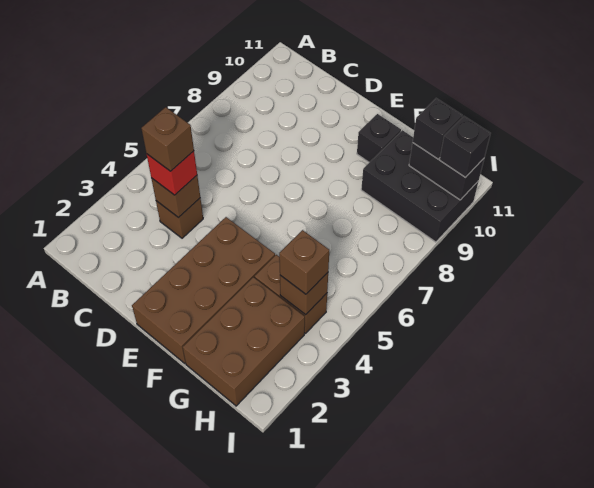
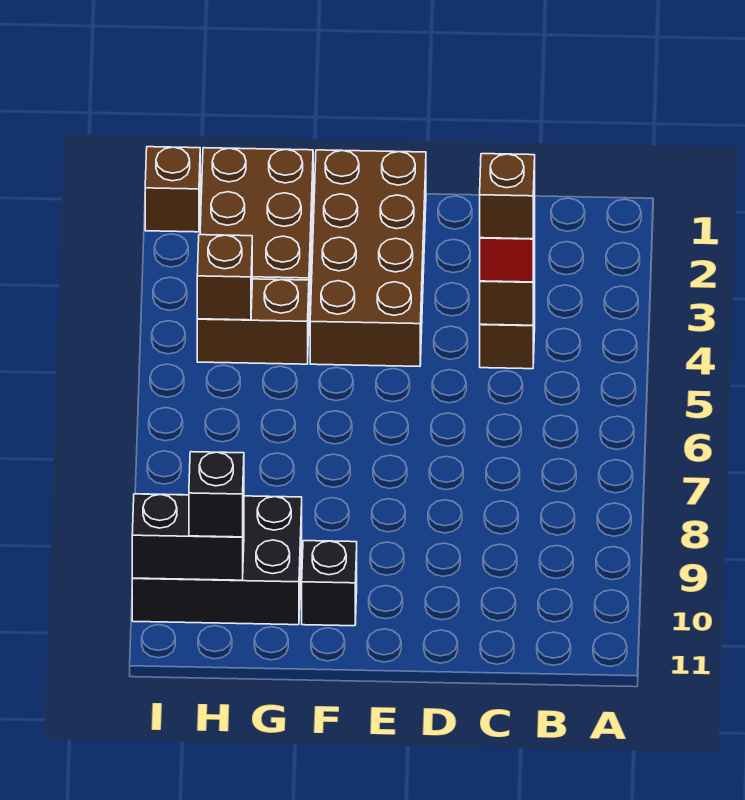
brown brick H4 level 3 -> brown brick I1 level 1
black brick I10 level 3 -> none

